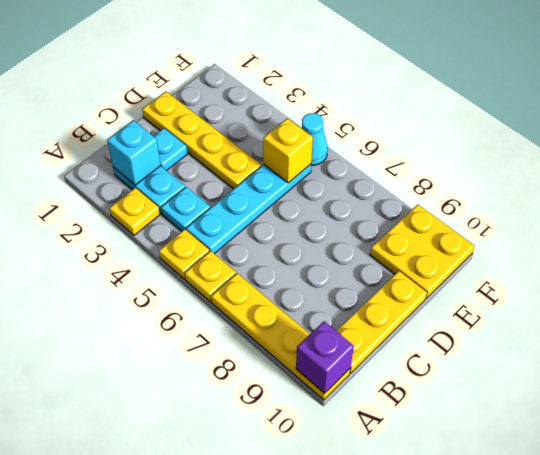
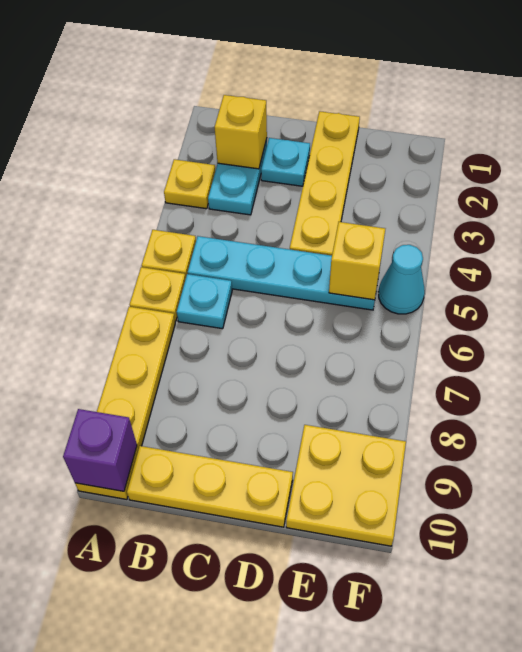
cyan brick B2 level 2 -> yellow brick B2 level 2
cyan plate B4 level 1 -> cyan plate B6 level 1

